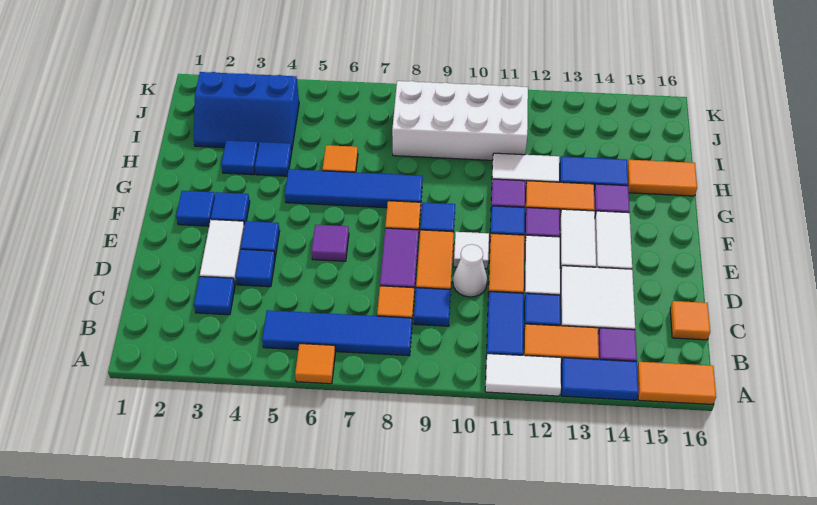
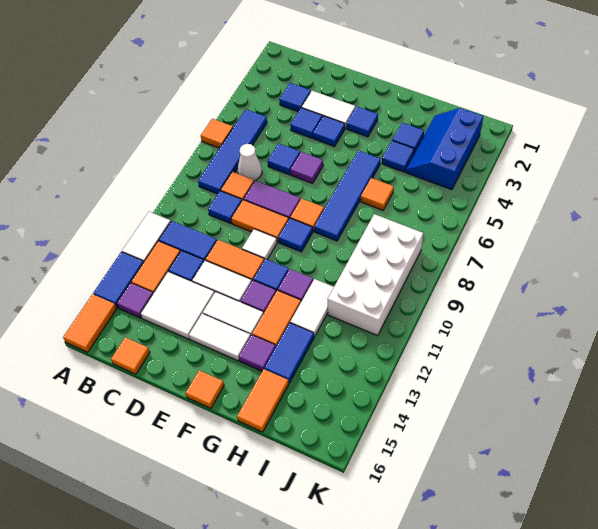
white cone D10 level 1 -> white cone C7 level 1
blue tile F2 level 1 -> blue tile D6 level 1
none -> orange tile F16 level 1

